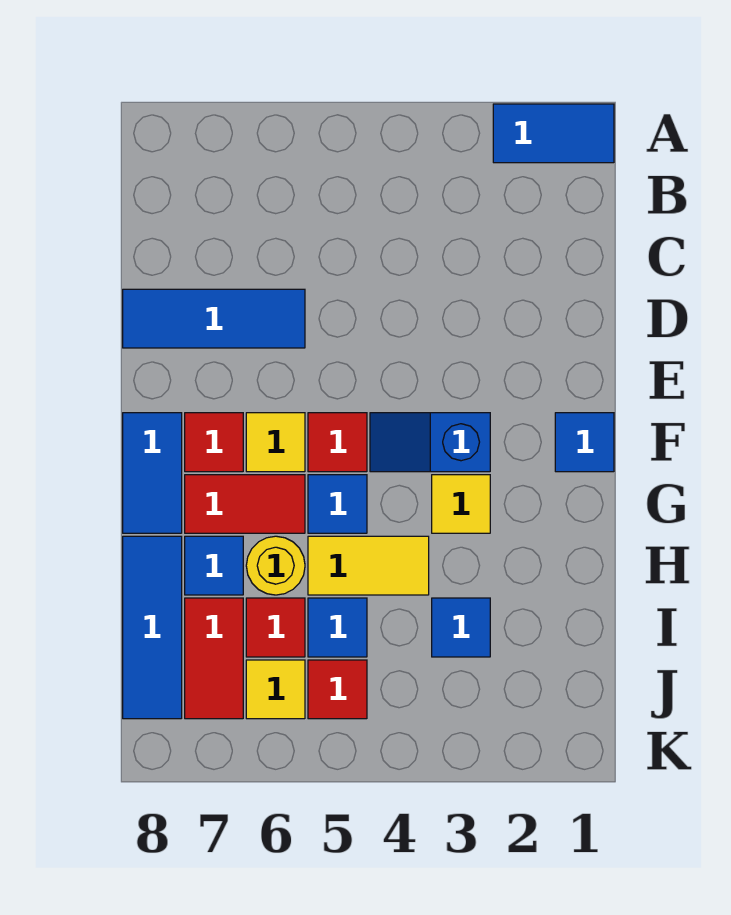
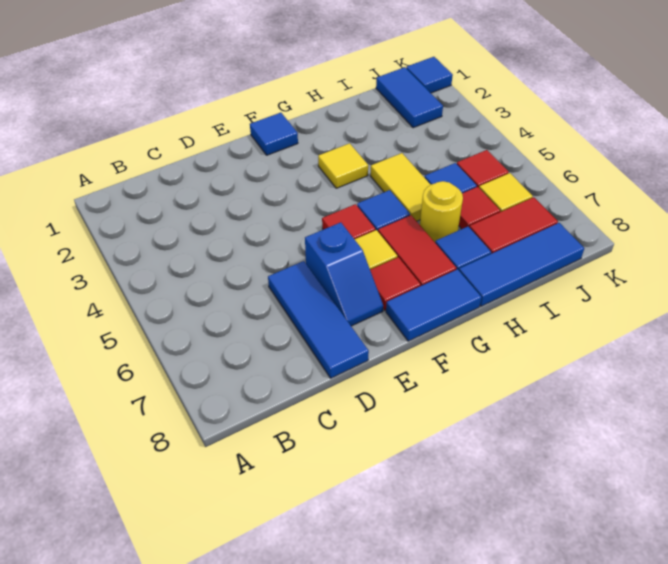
blue tile A1:A2 level 1 -> blue tile J1:J2 level 1
blue slope F3:F4 level 1 top 3 -> blue slope E6:E7 level 1 top 6
blue tile I3 level 1 -> blue tile K1 level 1

